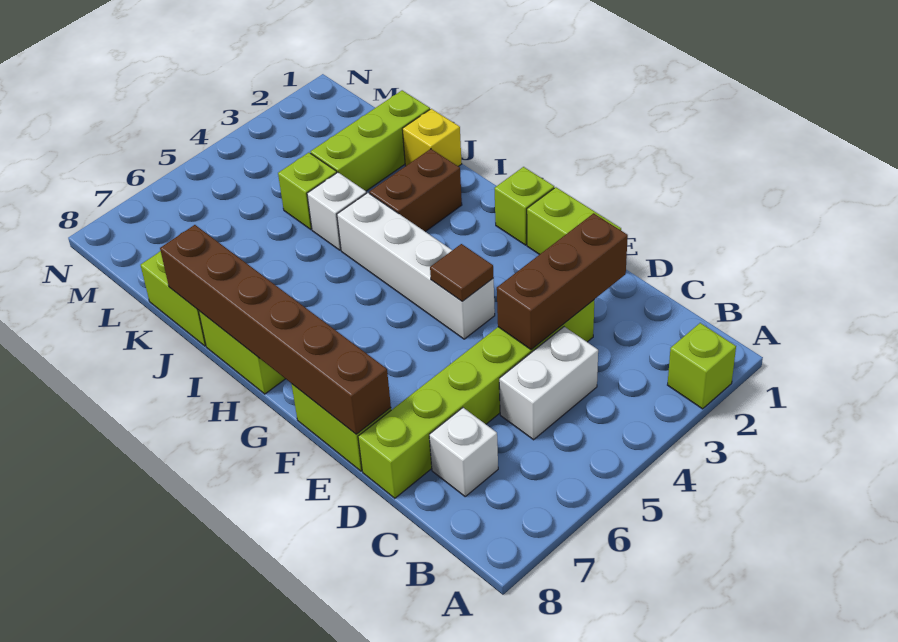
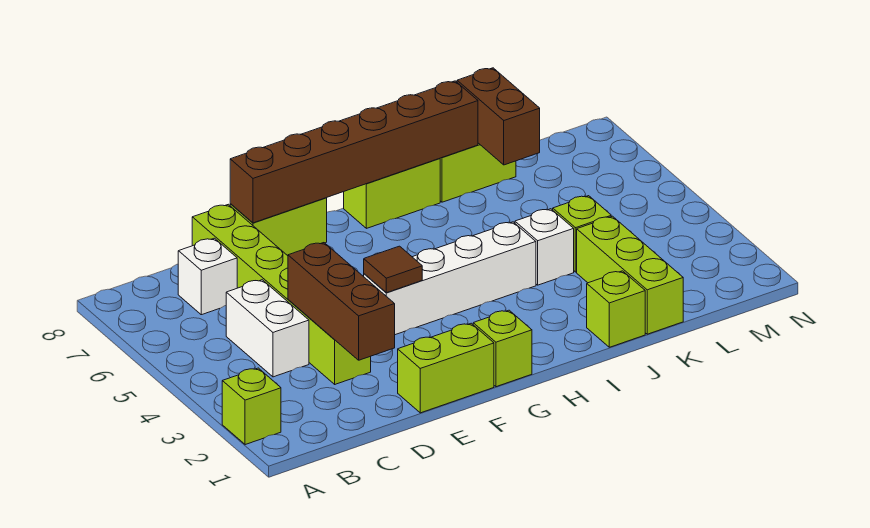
brown brick I2:I3 level 1 -> brown brick K7:K8 level 2
yellow brick J1 level 1 -> lime brick J1 level 1

